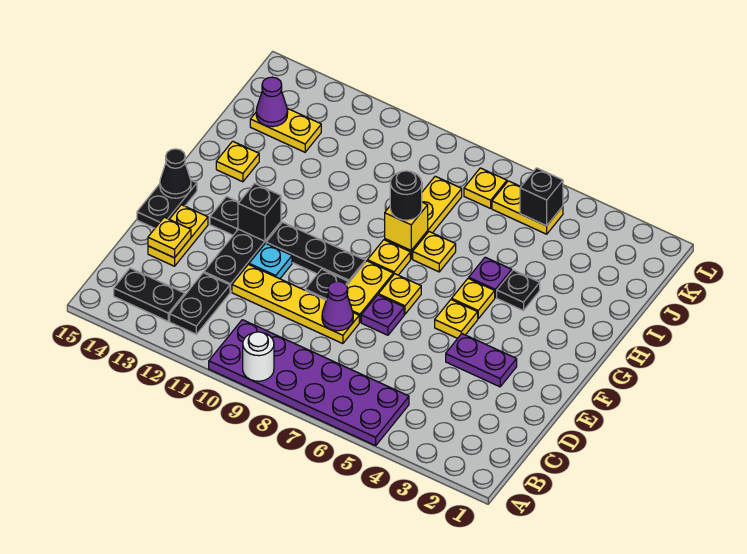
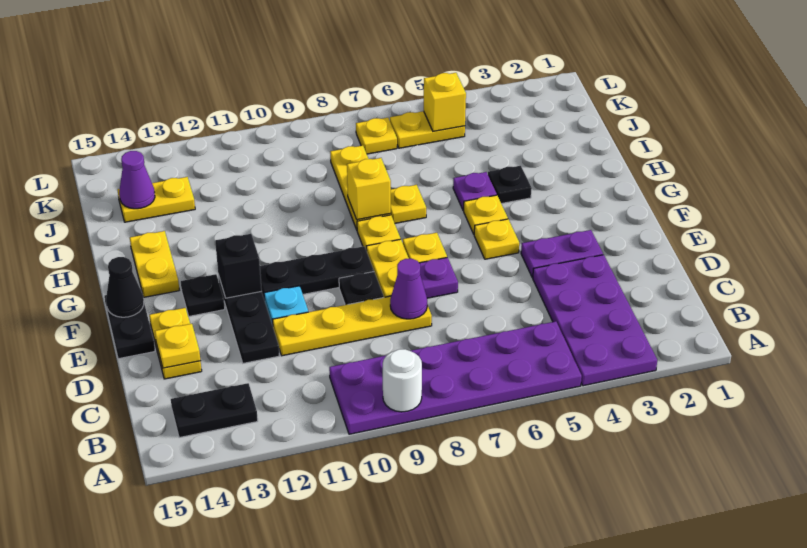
none -> purple plate A3:D4 level 1
black plate B12:C12 level 1 -> none
black round brick H8 level 3 -> none
yellow plate H14 level 1 -> yellow plate G14:H14 level 1
black brick K5 level 2 -> yellow brick K5 level 2

